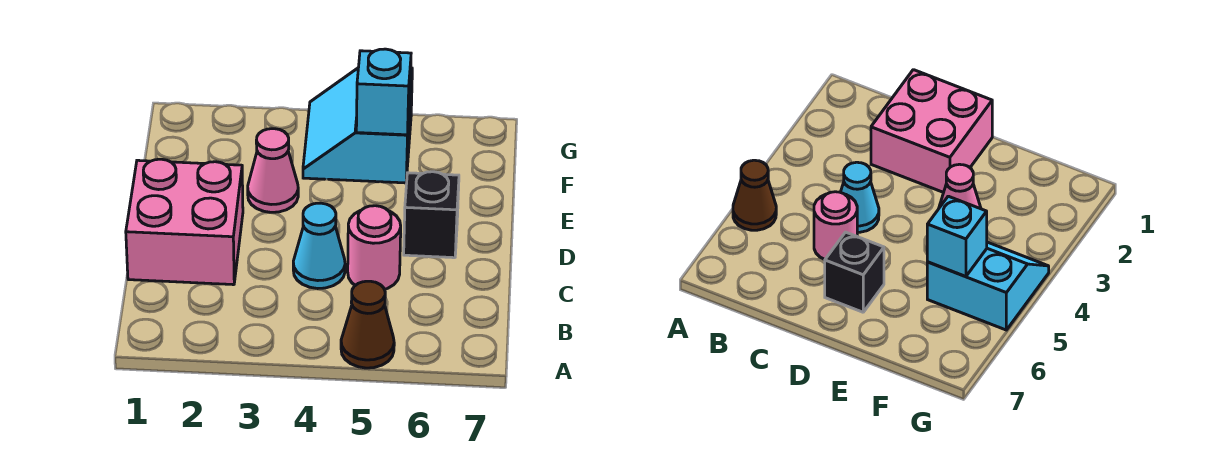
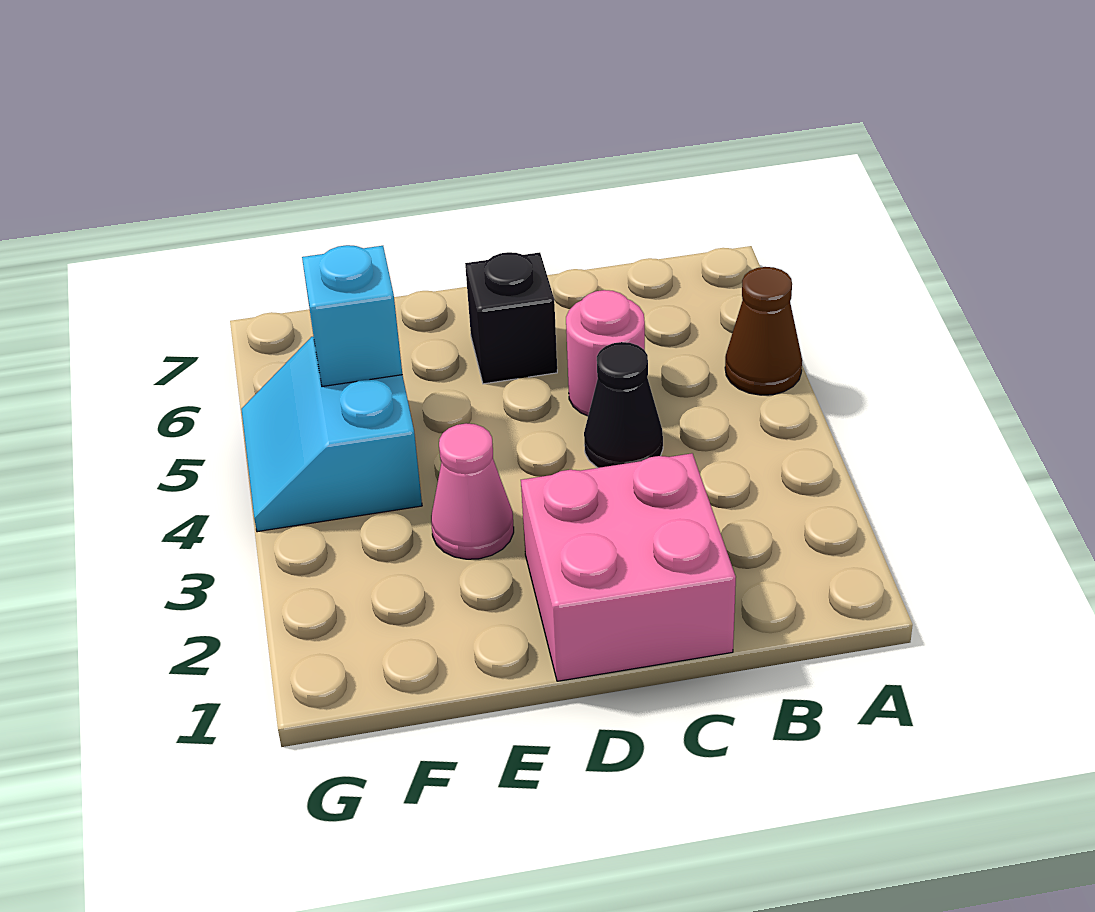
cyan cone C4 level 1 -> black cone C4 level 1
cyan slope F4:G5 level 1 top 5 -> cyan slope F4:G5 level 1 top F

